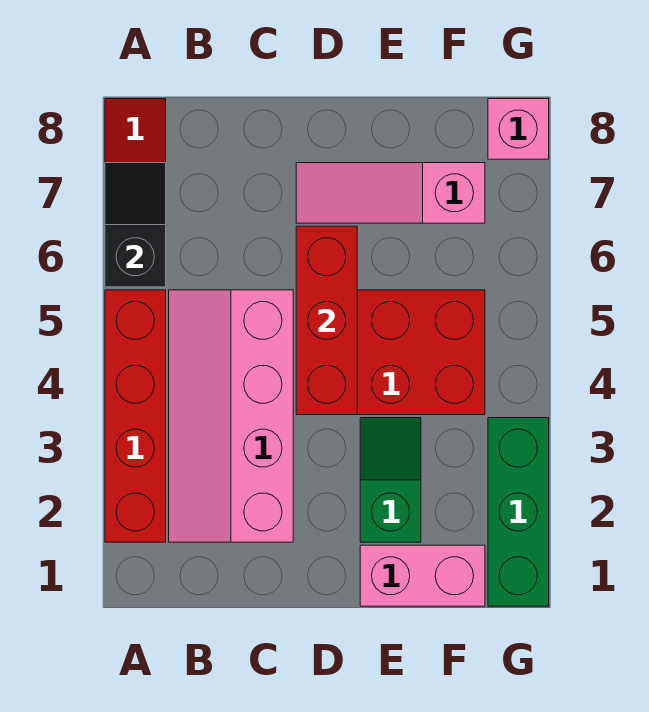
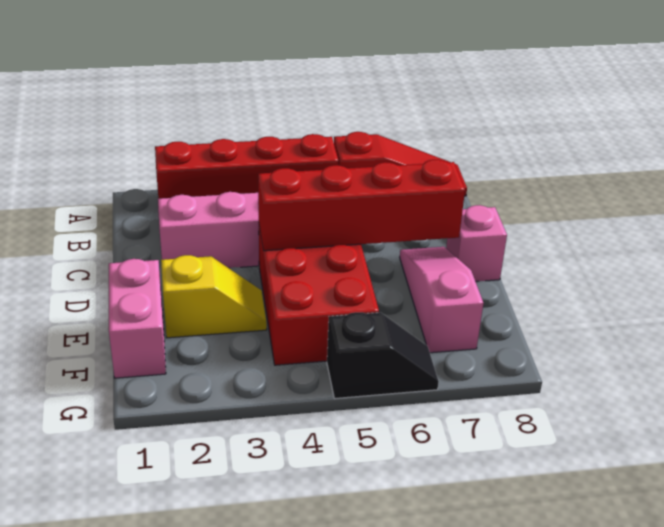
black slope A6:A7 level 2 top 6 -> black slope G5:G6 level 1 top 5
red brick D4:D6 level 2 -> red brick D4:D7 level 2
green slope E2:E3 level 1 top 2 -> yellow slope E2:E3 level 1 top 2
green brick G1:G3 level 1 -> none
pink brick G8 level 1 -> pink brick D8 level 1

